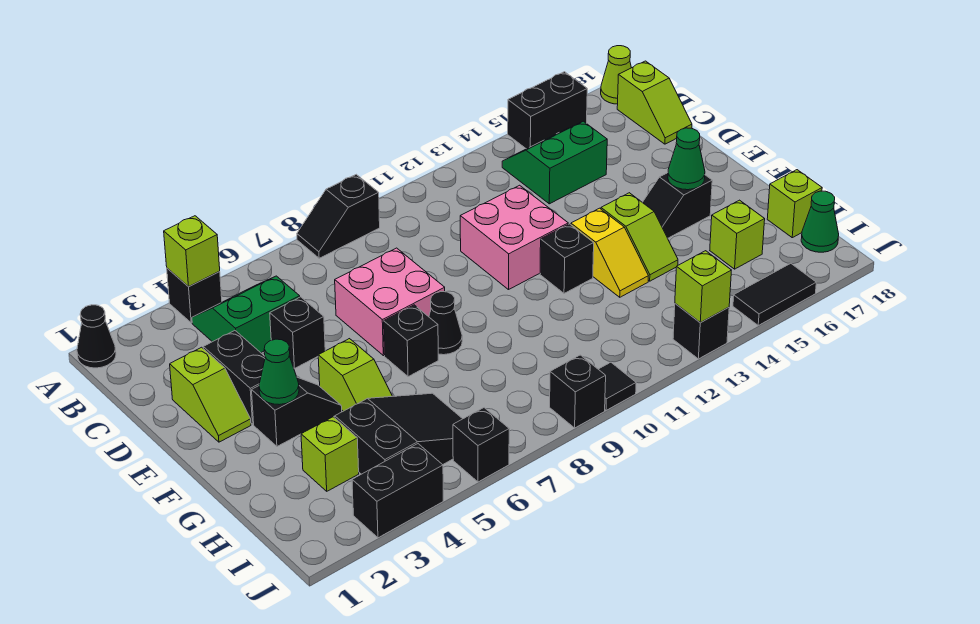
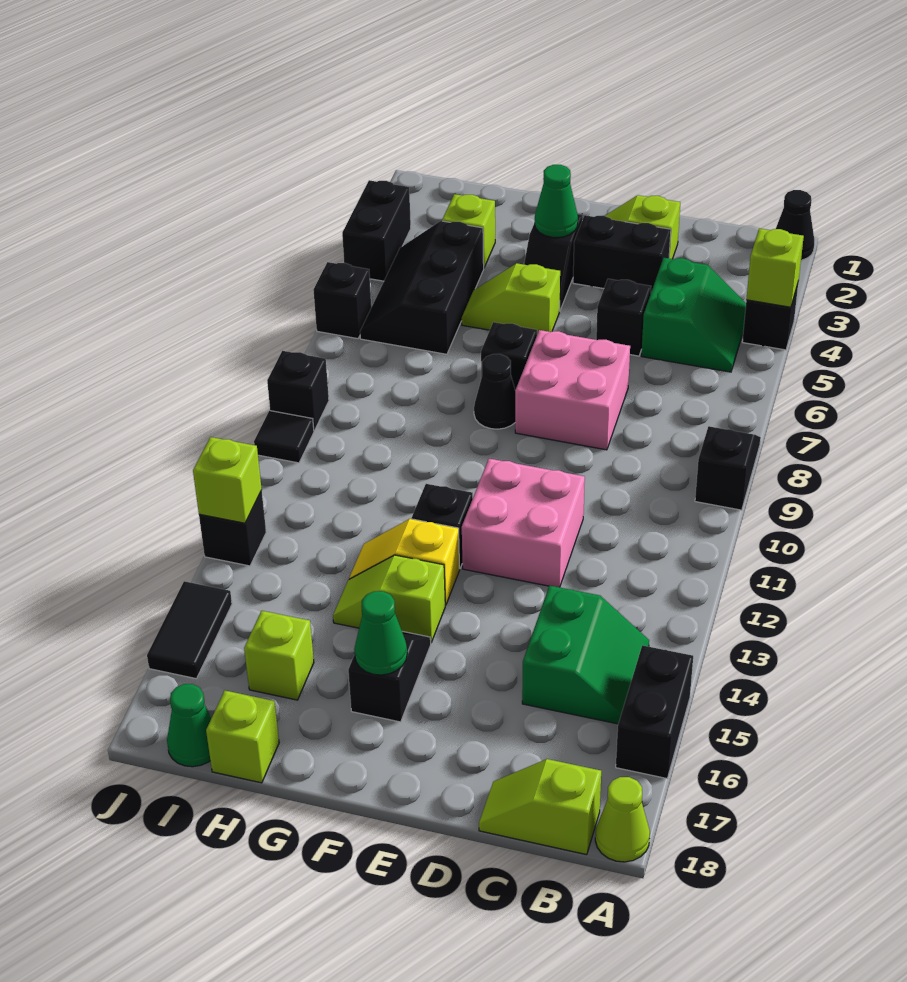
black slope H4:I6 level 1 top 4 -> black slope H4:I6 level 1 top H

